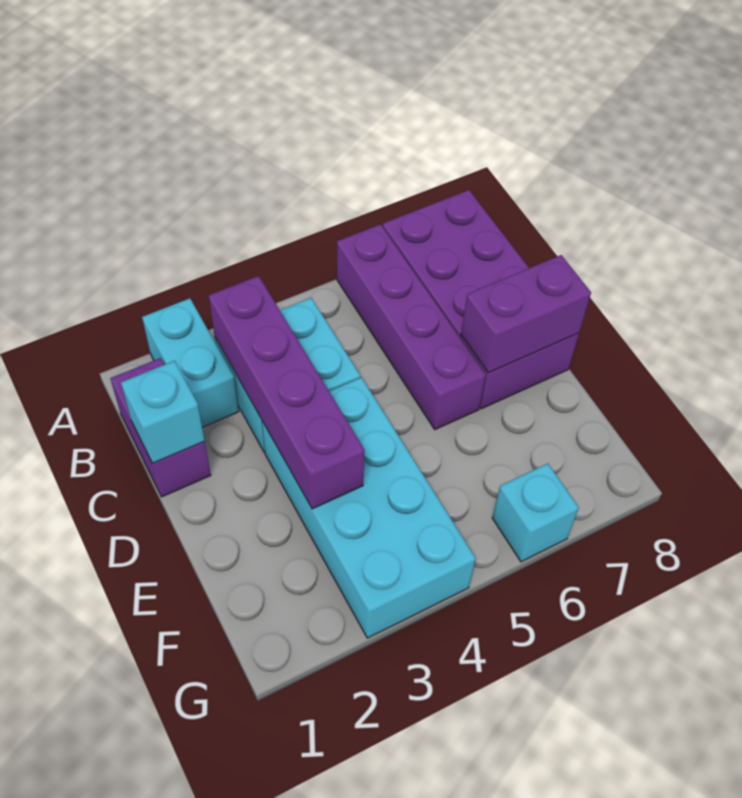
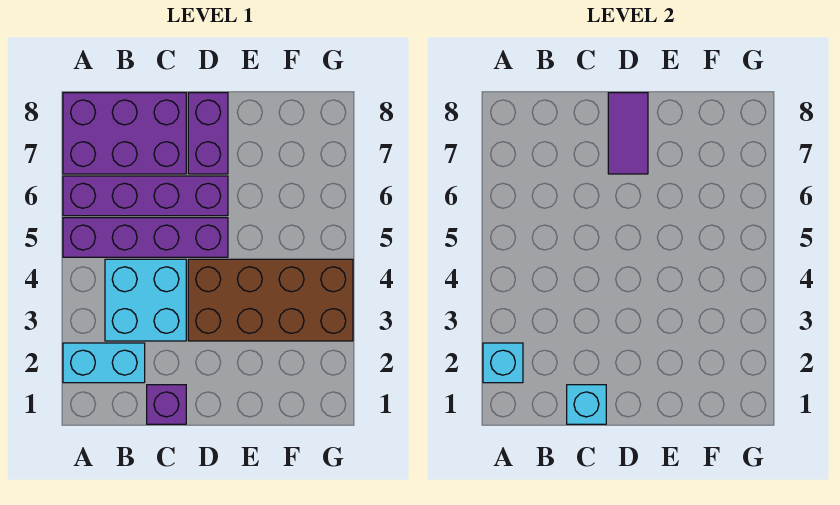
purple brick B1:C1 level 1 -> purple brick C1 level 1
purple brick B3:E3 level 2 -> purple brick A5:D5 level 1
cyan brick D3:G4 level 1 -> brown brick D3:G4 level 1
purple brick D7:D8 level 2 -> purple tile D7:D8 level 2
cyan brick G6 level 1 -> cyan brick A2 level 2

